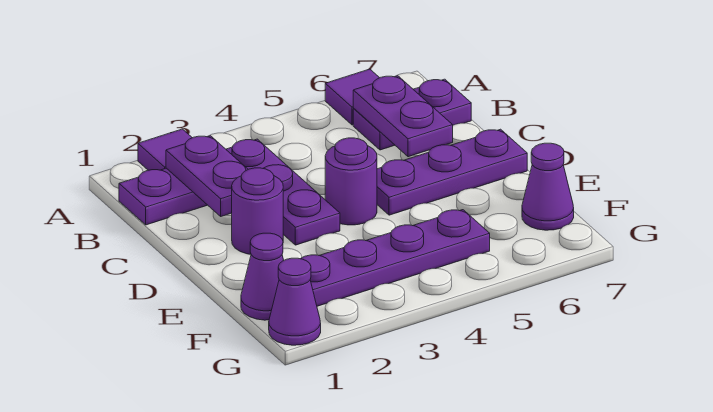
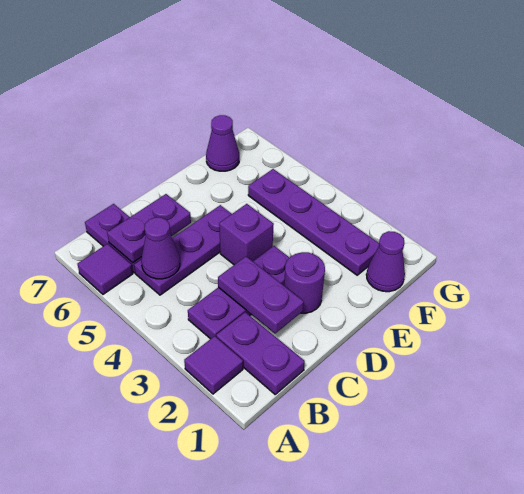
purple plate B2:C2 level 2 -> purple plate C2:C3 level 2
purple round brick D4 level 1 -> purple brick D4 level 1
purple plate D5:D7 level 1 -> purple plate B5:D5 level 1
purple cone G1 level 1 -> purple cone B5 level 2

